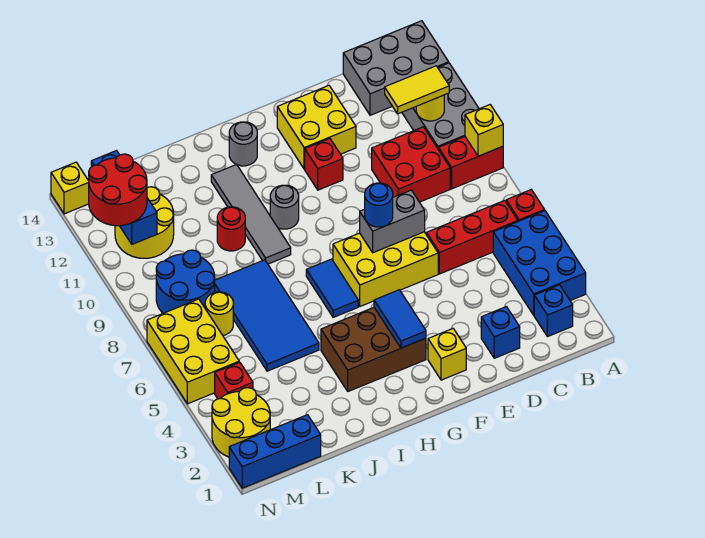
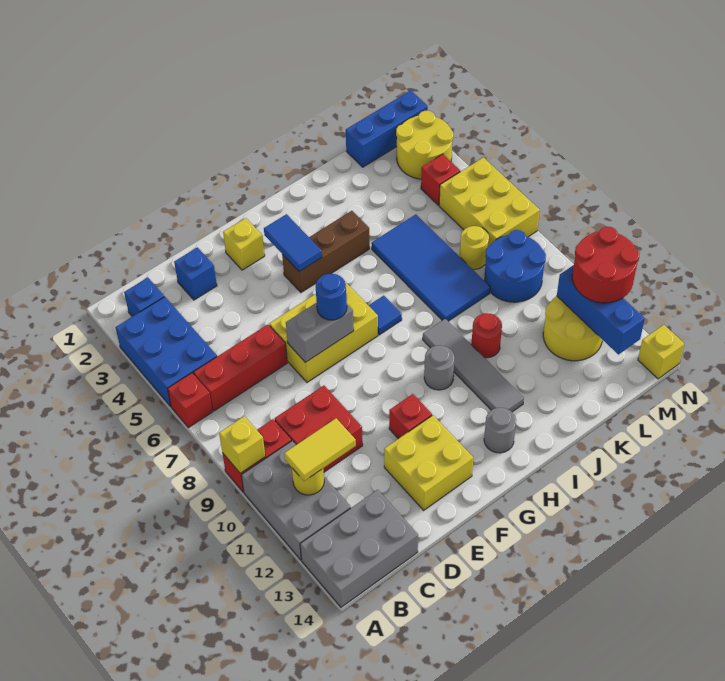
brown brick G3:I4 level 1 -> brown brick G4:I4 level 1
blue tile H6:H7 level 1 -> blue tile H7 level 1

